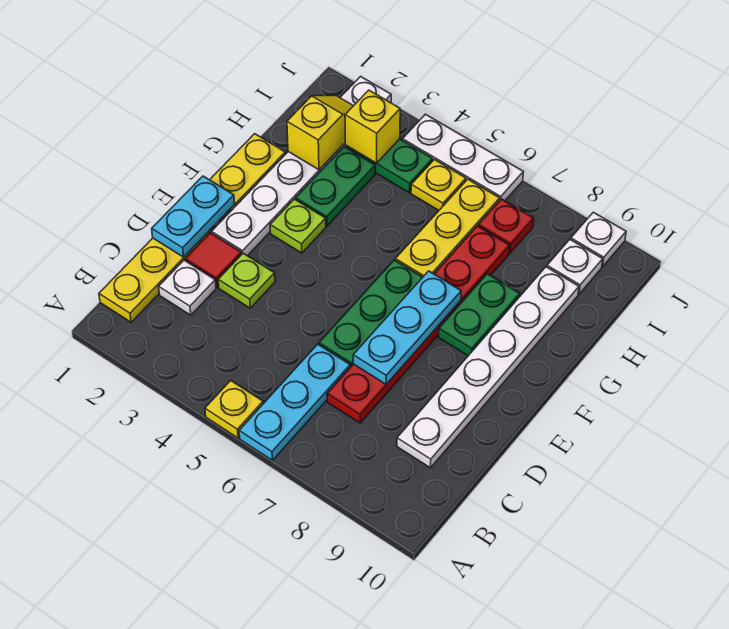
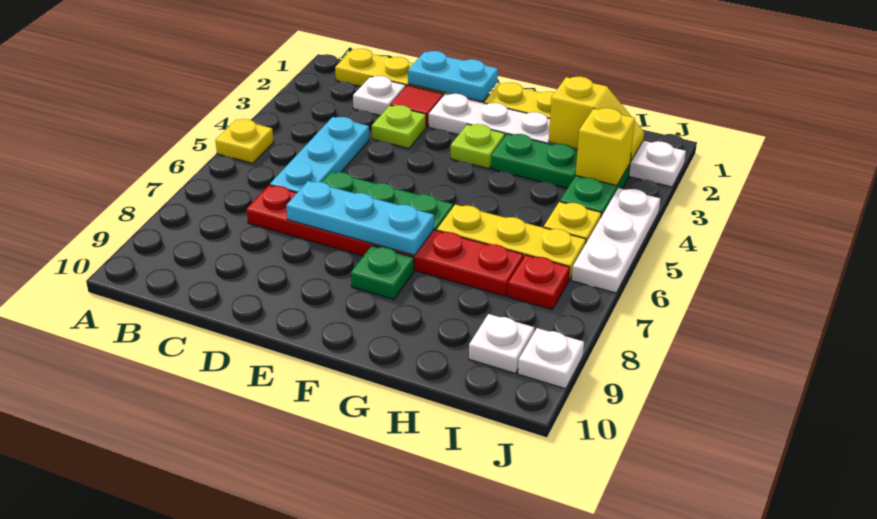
cyan plate A6:C6 level 1 -> cyan plate C4:C6 level 1
white plate C9:H9 level 1 -> none
green plate F8:G8 level 1 -> green plate F8 level 1

